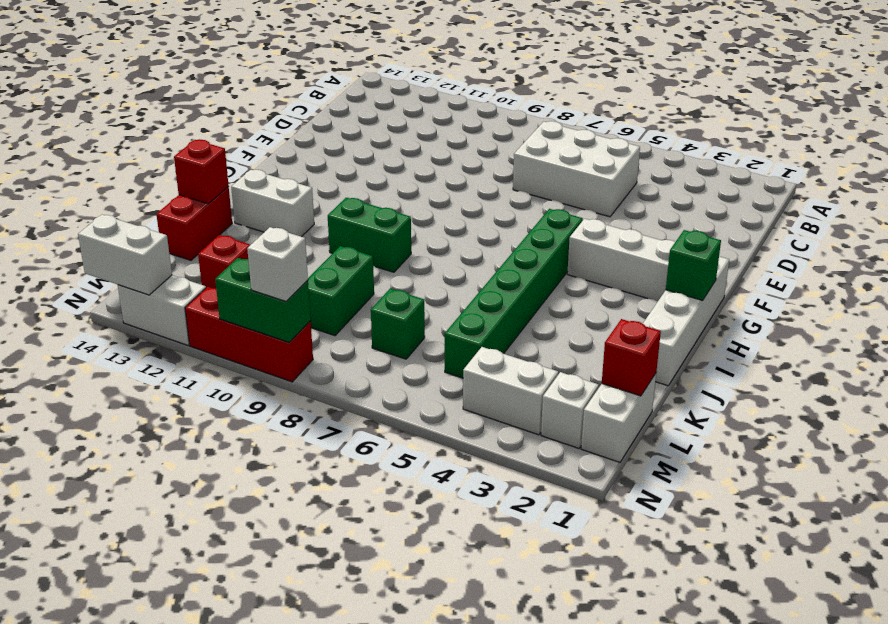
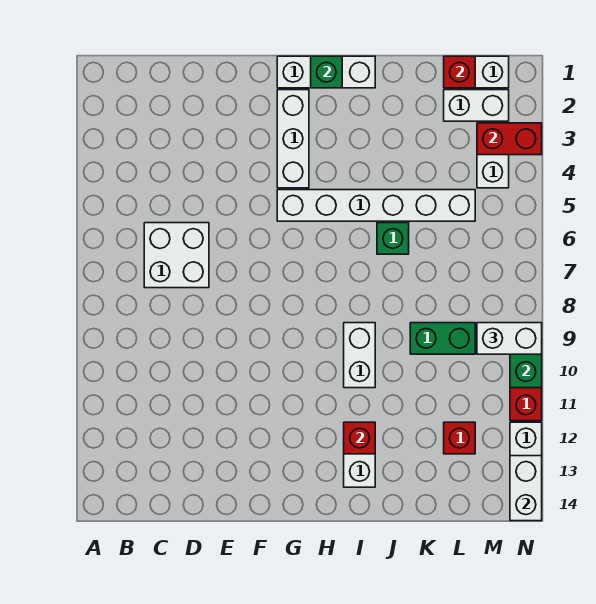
white brick C5:D7 level 1 -> white brick C6:D7 level 1
white brick G1:J1 level 1 -> white brick G1:I1 level 1
green brick G5:L5 level 1 -> white brick G5:L5 level 1
green brick I9:I10 level 1 -> white brick I9:I10 level 1
red brick J14:K14 level 1 -> red brick M3:N3 level 2
red brick J14 level 2 -> red brick I12 level 2
green brick L7 level 1 -> green brick J6 level 1
white brick M2 level 1 -> white brick L2:M2 level 1
white brick N9 level 3 -> white brick M9:N9 level 3

